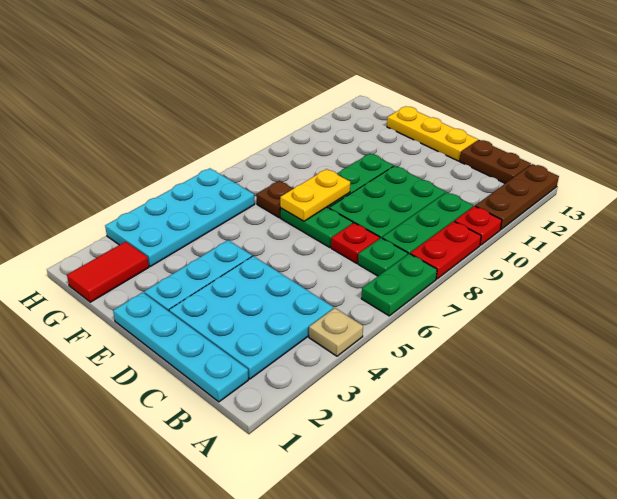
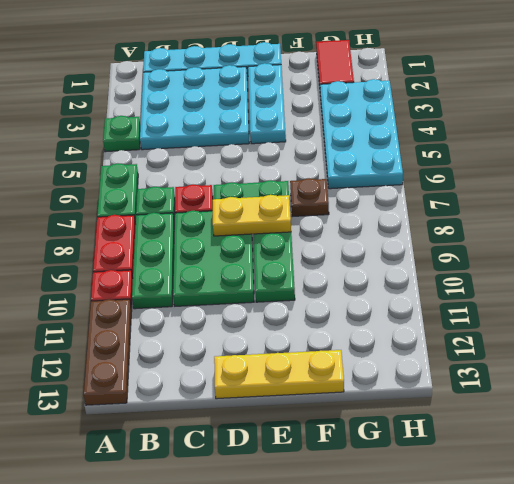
tan plate A4 level 1 -> green plate A4 level 1
brown plate B13:C13 level 1 -> none
yellow plate E7:E8 level 2 -> yellow plate D8:E8 level 2

